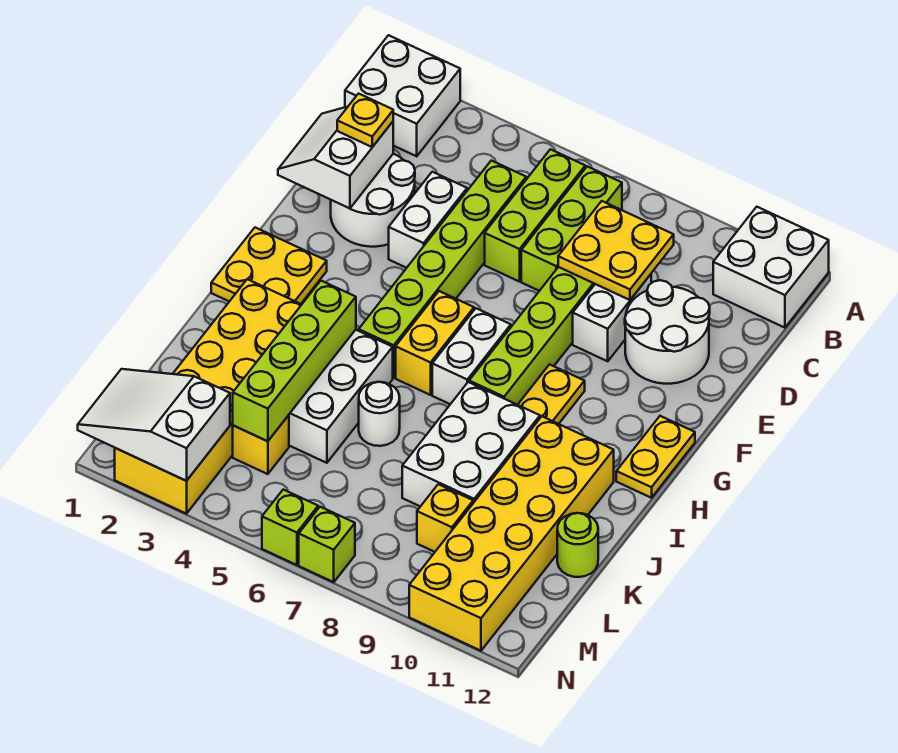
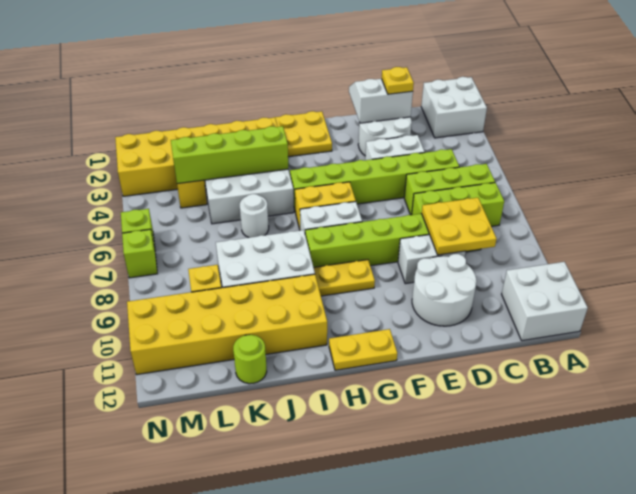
white slope M1:N3 level 2 top 3 -> none

